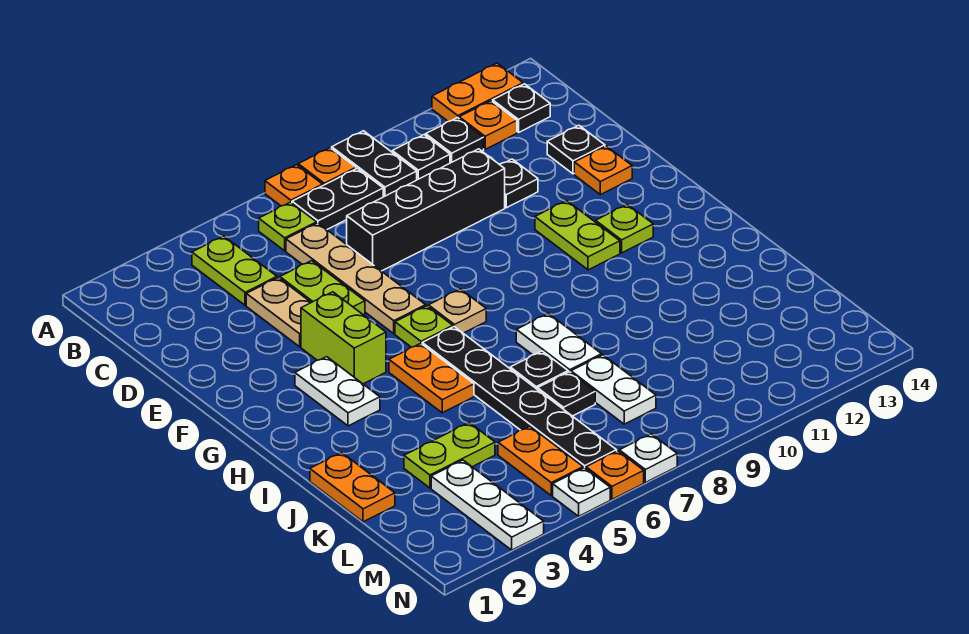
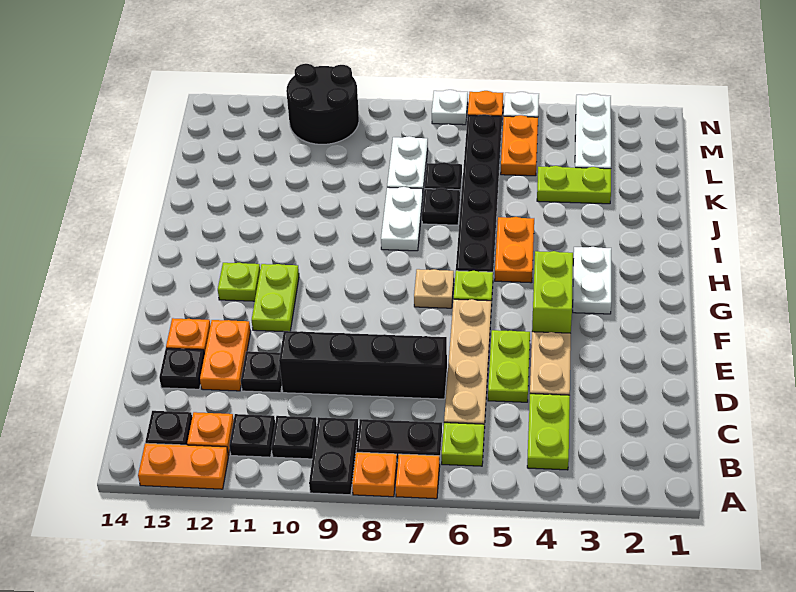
orange plate J1:K1 level 1 -> orange plate D12:E12 level 1
none -> black round brick M10:N11 level 1

